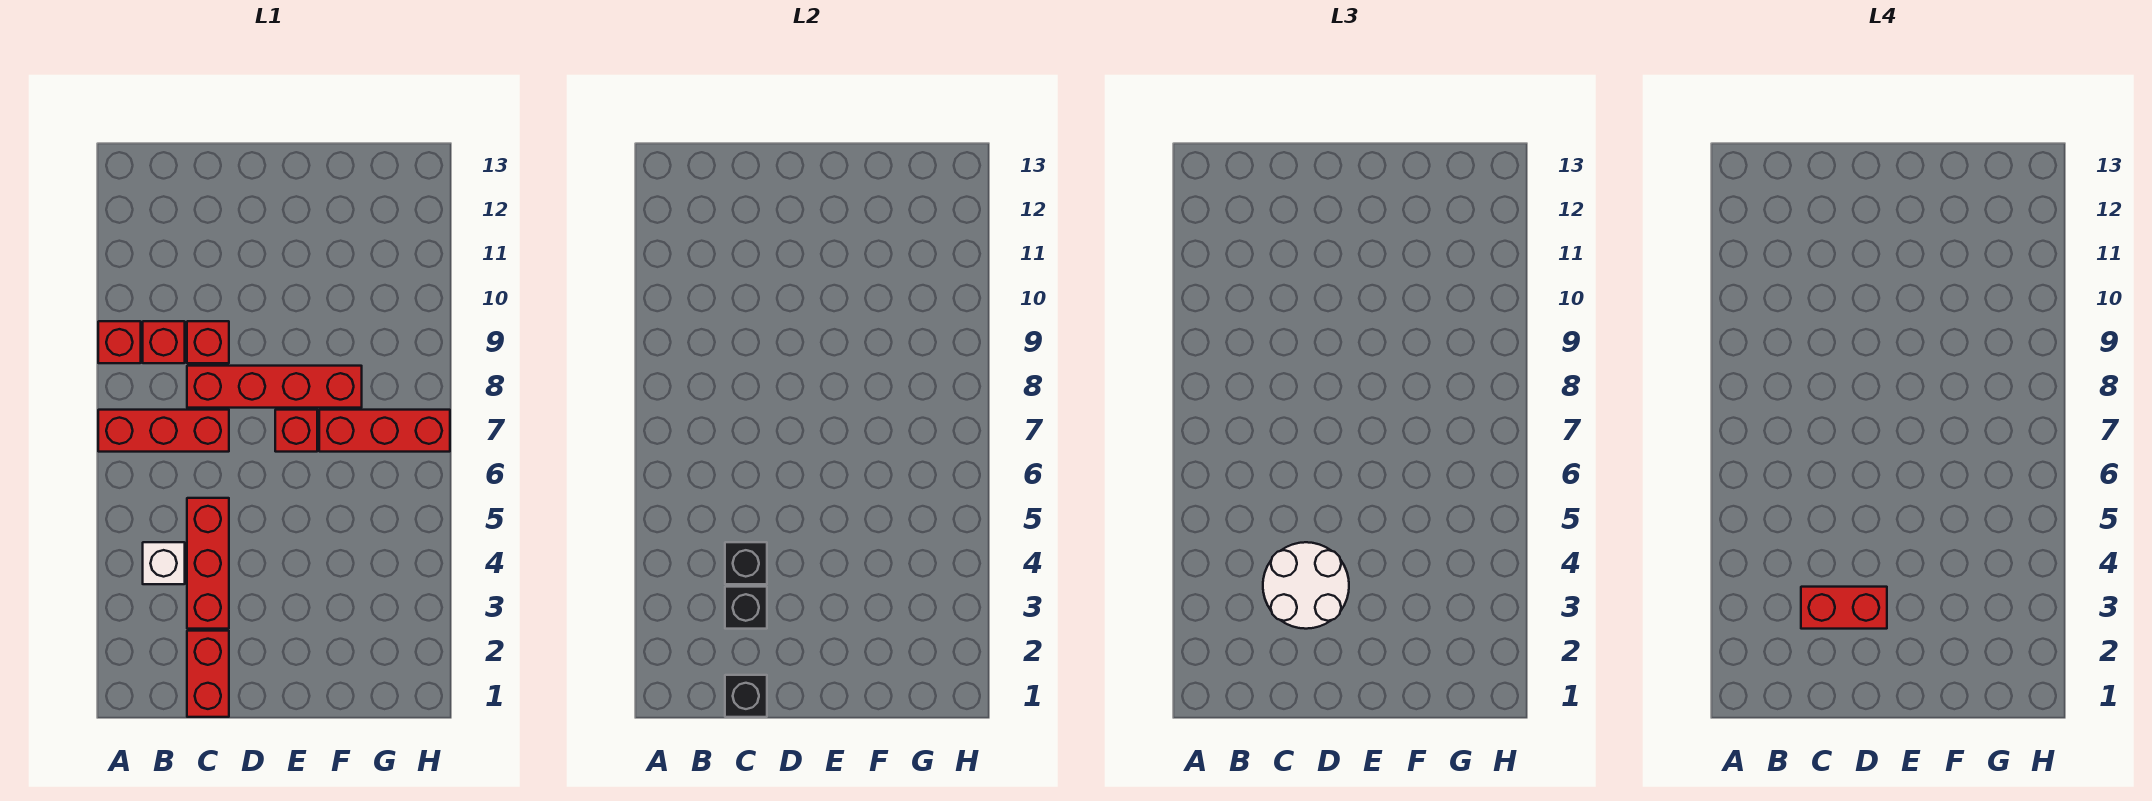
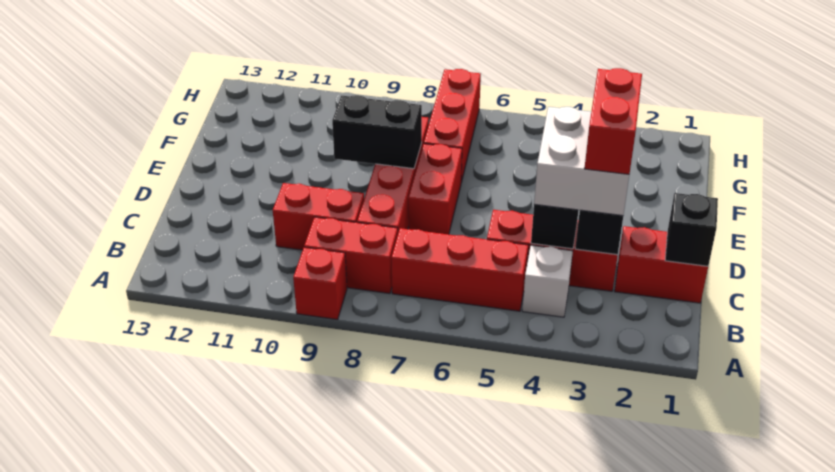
red brick A7:C7 level 1 -> red brick B5:B7 level 1
red brick B9 level 1 -> red brick B8:B9 level 1
white round brick C3:D4 level 3 -> white brick C3:D4 level 3
red brick C9 level 1 -> red brick C9:C10 level 1
red brick E7 level 1 -> red brick D7:E7 level 1
none -> black brick E8:E9 level 2

